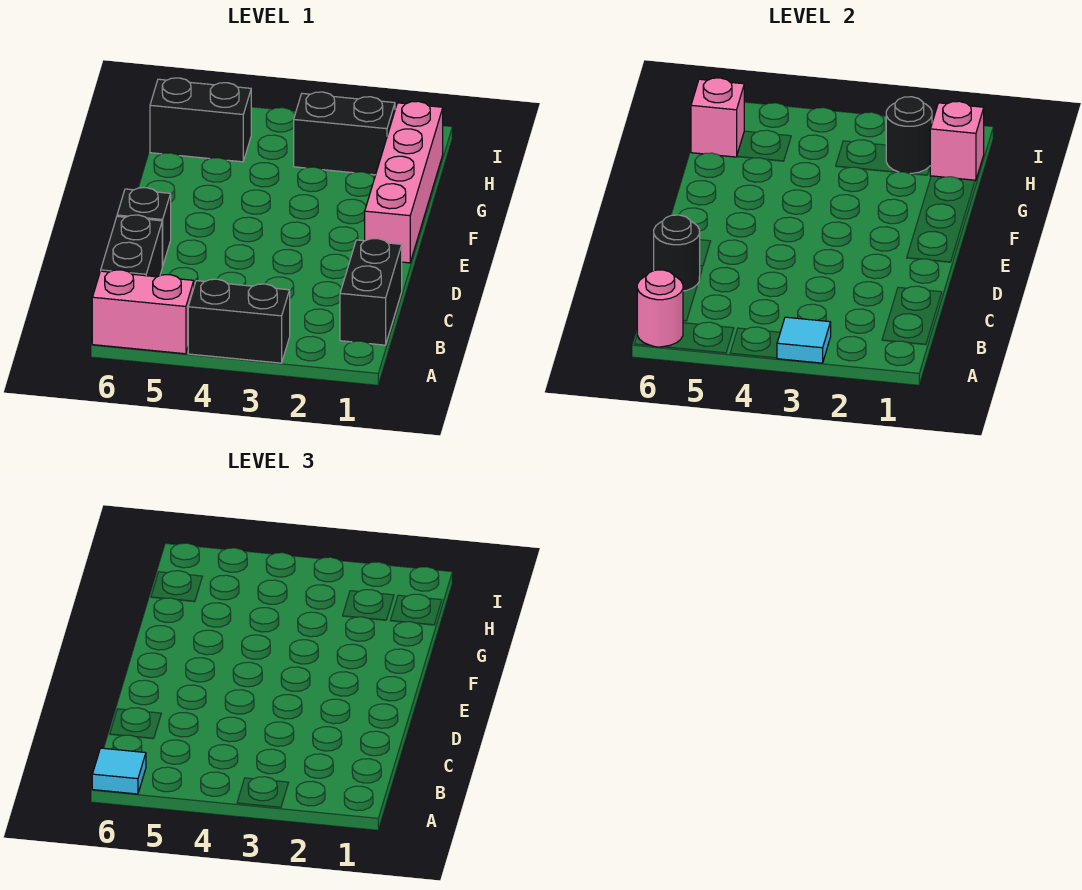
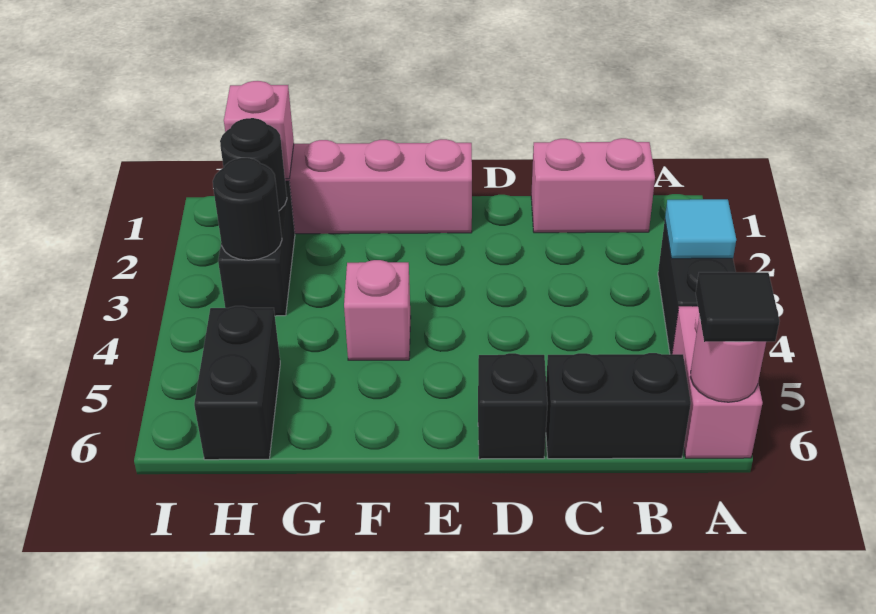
cyan tile A6 level 3 -> black tile A6 level 3
black brick B1:C1 level 1 -> pink brick B1:C1 level 1
black round brick C6 level 2 -> black round brick H3 level 2
pink brick H6 level 2 -> pink brick F4 level 1

